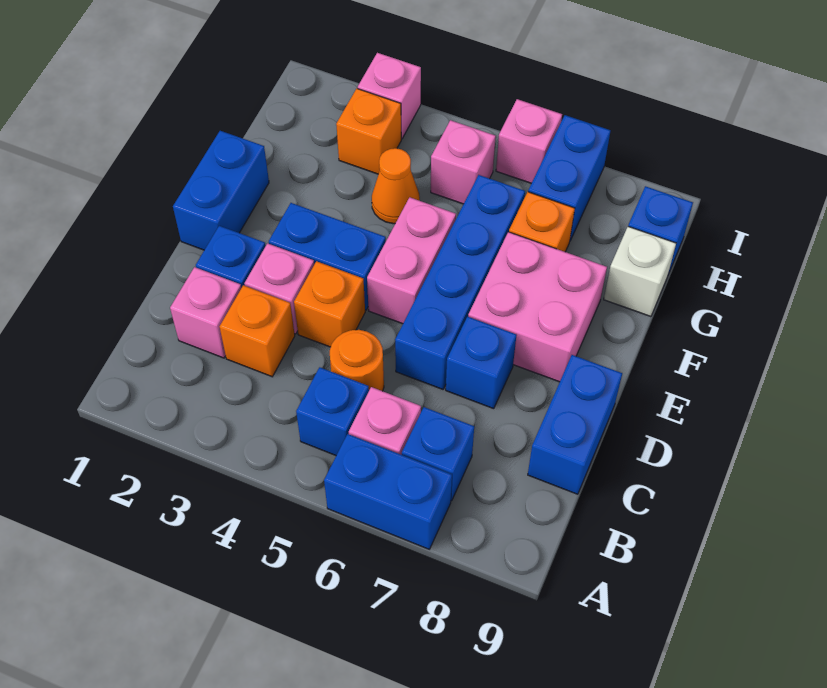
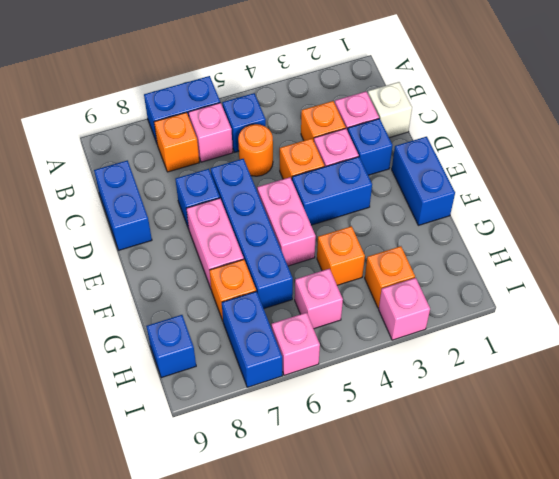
blue brick B7 level 1 -> orange brick B7 level 1
pink brick E7:F8 level 1 -> pink brick E7:F7 level 1
orange cone G4 level 1 -> orange brick G4 level 1
white brick G9 level 1 -> white brick C1 level 1

